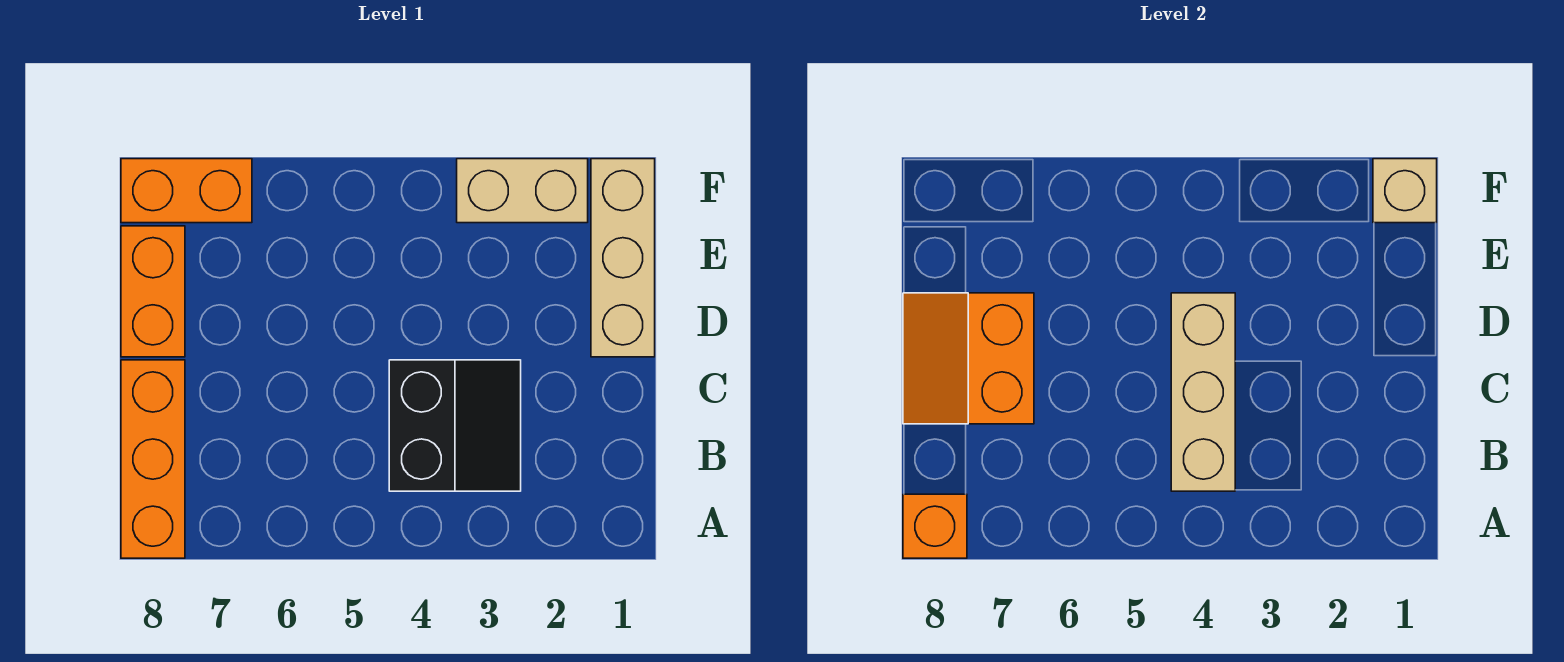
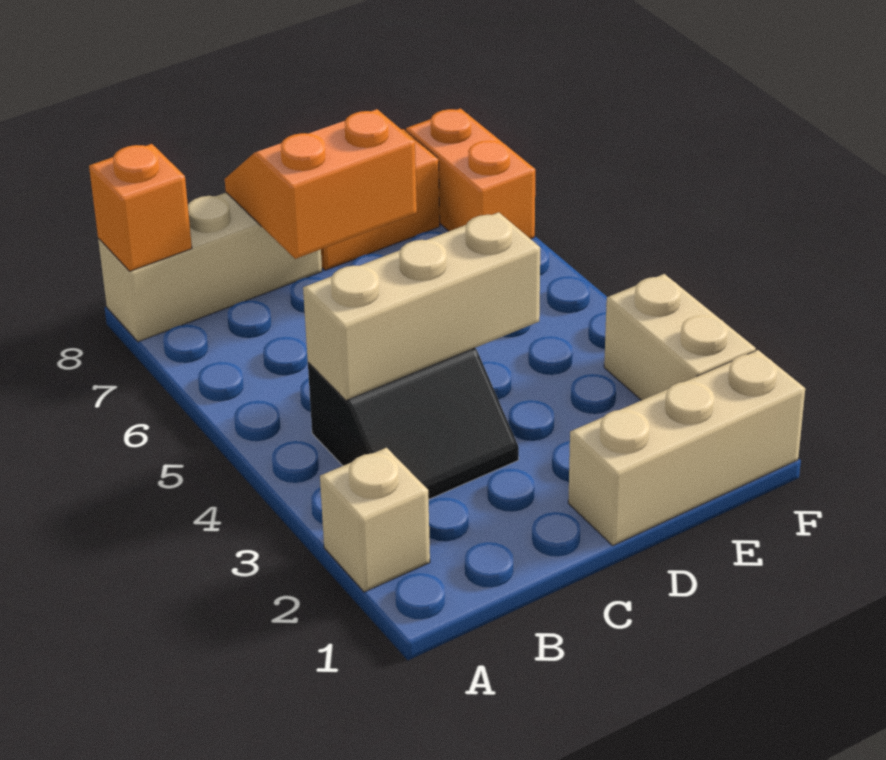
orange brick A8:C8 level 1 -> tan brick A8:C8 level 1
tan brick F1 level 2 -> tan brick A2 level 1

